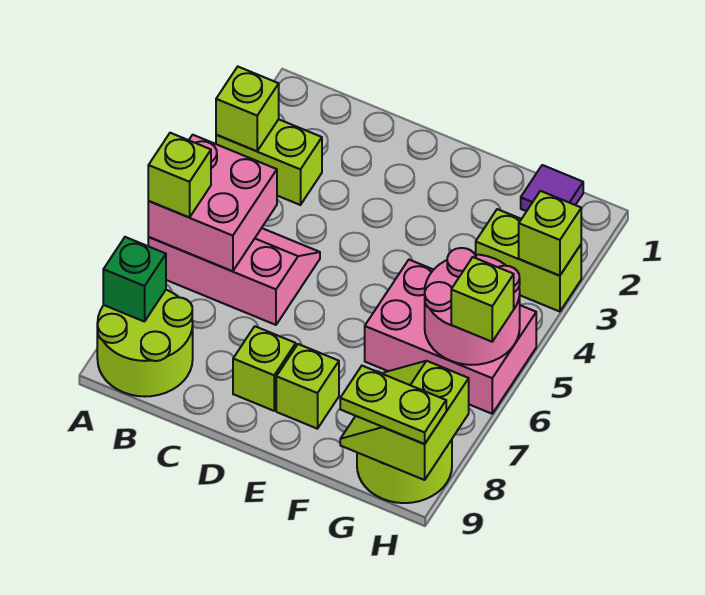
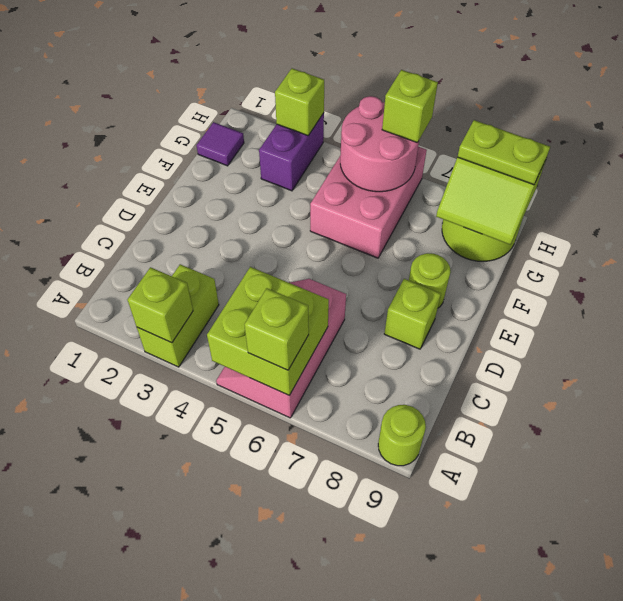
pink brick A5:B6 level 2 -> lime brick A5:B6 level 2
lime round brick A8:B9 level 1 -> lime round brick A9 level 1
green brick A8 level 2 -> none
lime brick E8 level 1 -> lime round brick E8 level 1
lime brick G3:H3 level 1 -> purple brick G3:H3 level 1
lime plate G9:H9 level 3 -> lime plate H8:H9 level 3

